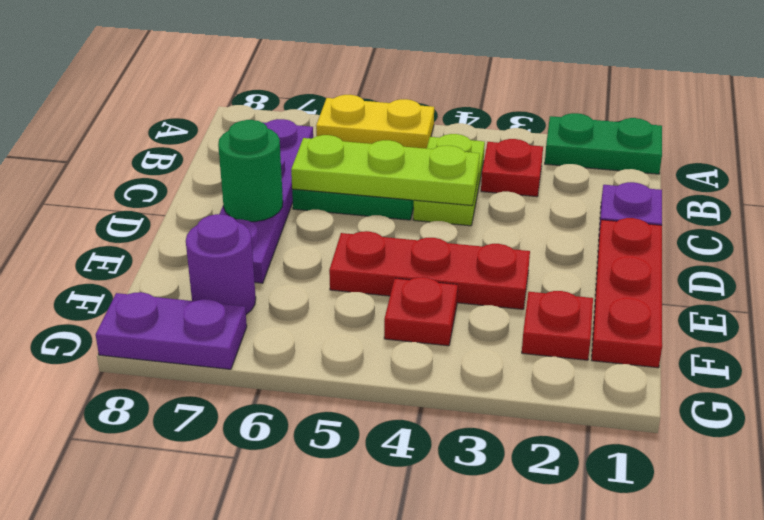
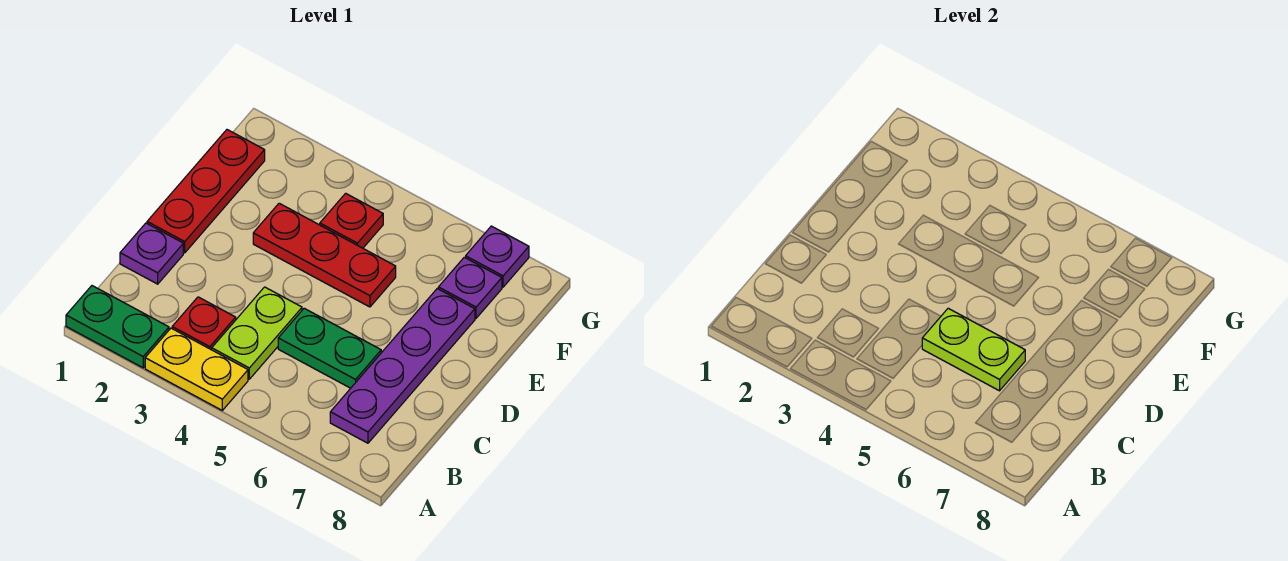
yellow plate A5:A6 level 1 -> yellow plate A3:A4 level 1
lime plate C4:C6 level 2 -> lime plate C5:C6 level 2
green round brick D7 level 2 -> none
red plate F2 level 1 -> none
purple round brick F7 level 1 -> purple plate F7 level 1
purple plate G7:G8 level 1 -> purple plate G7 level 1

